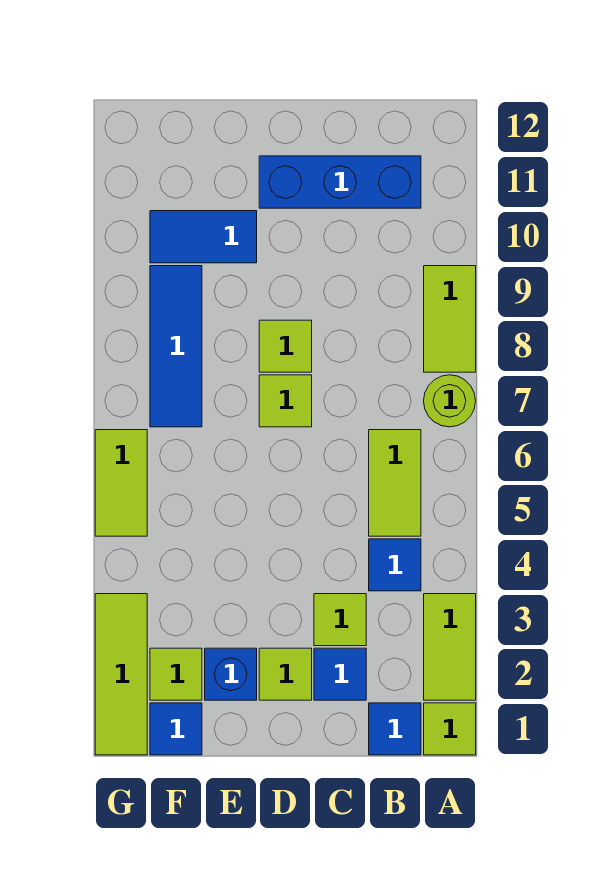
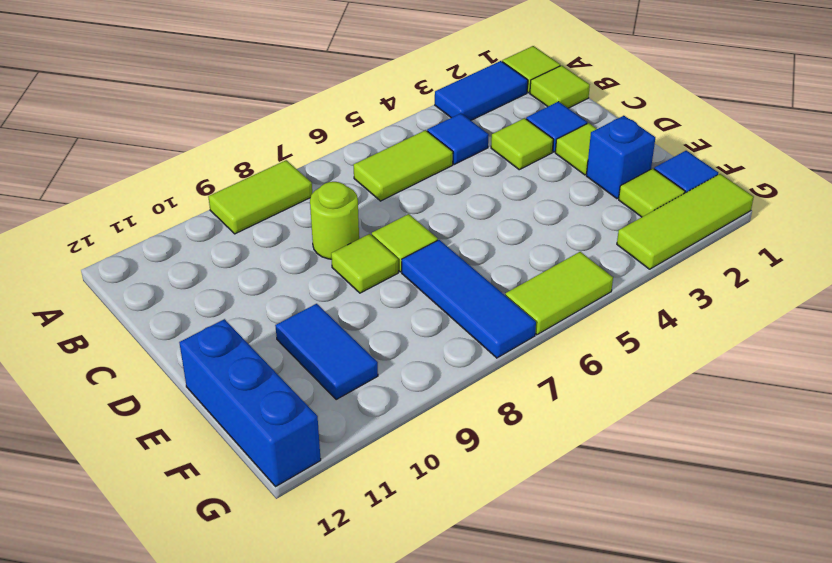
lime tile A2:A3 level 1 -> blue tile A2:A3 level 1
lime round brick A7 level 1 -> lime round brick C8 level 1
blue tile B1 level 1 -> lime tile B1 level 1
blue brick B11:D11 level 1 -> blue brick E12:G12 level 1
blue tile F7:F9 level 1 -> blue tile E7:G7 level 1

